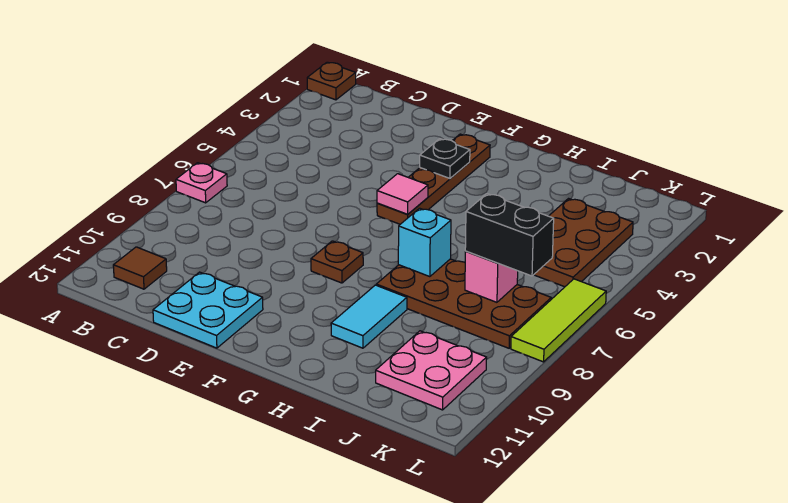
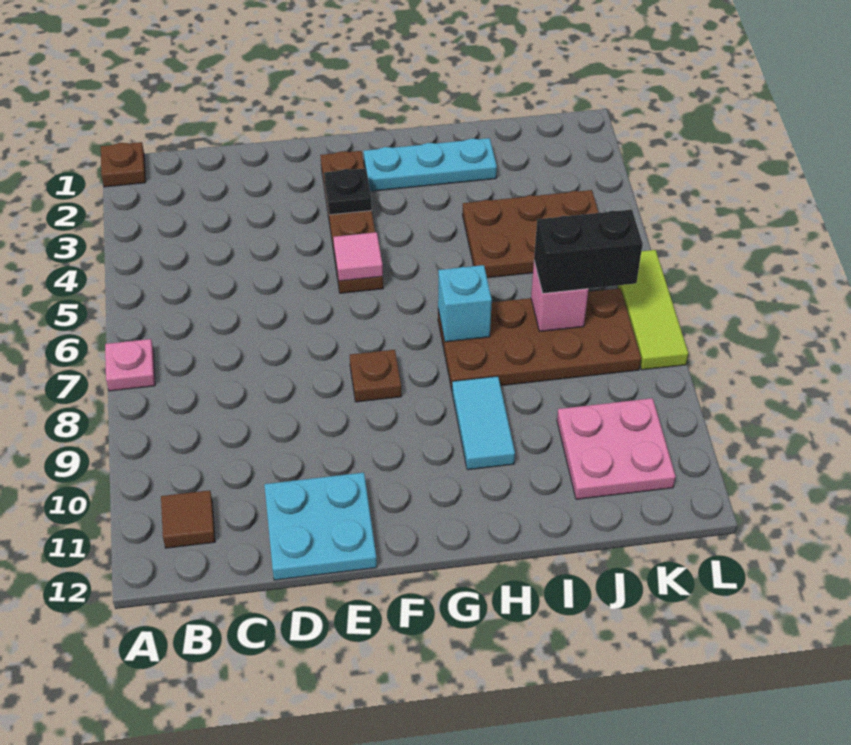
none -> cyan plate G2:I2 level 1
brown plate J3:K5 level 1 -> brown plate I4:K5 level 1

